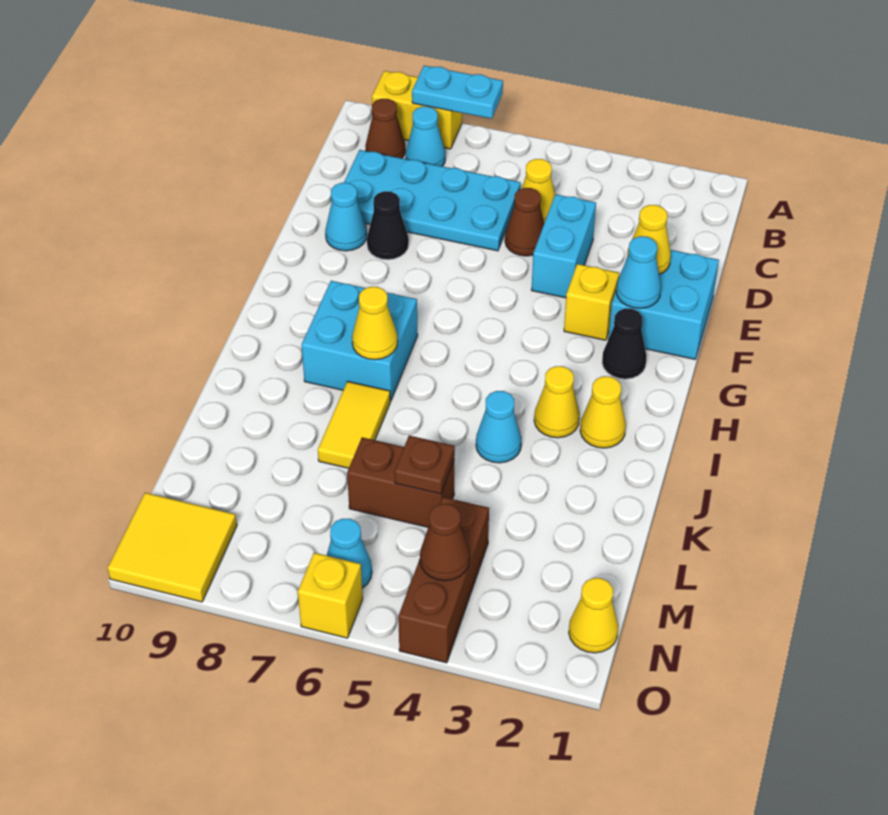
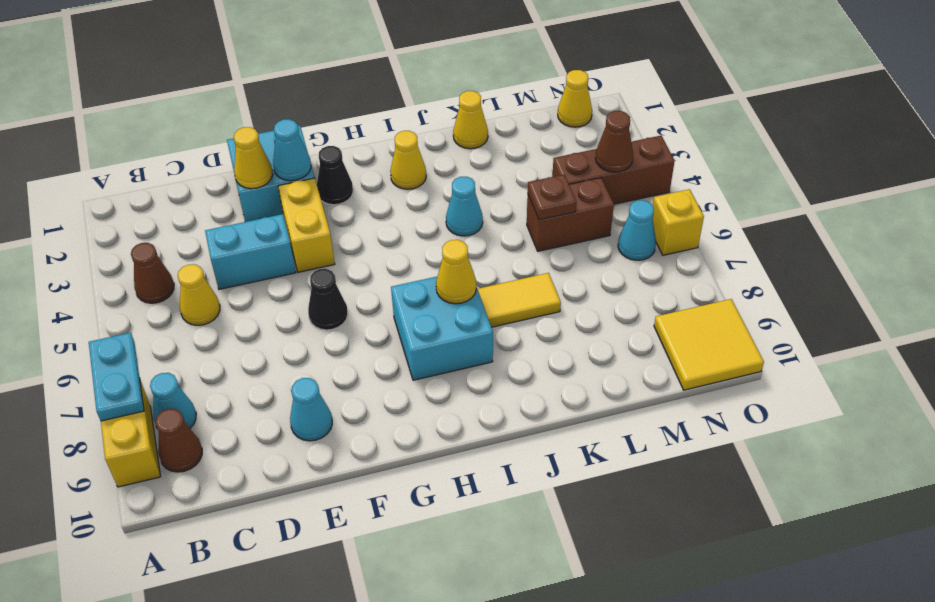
cyan plate C6:D9 level 1 -> none
brown cone D5 level 1 -> brown cone B4 level 1
black cone E8 level 1 -> black cone F6 level 1
yellow brick F3 level 1 -> yellow brick F3:F4 level 1
yellow cone I3 level 1 -> yellow cone K1 level 1
brown brick L5:L6 level 1 -> brown brick L5:M5 level 1

